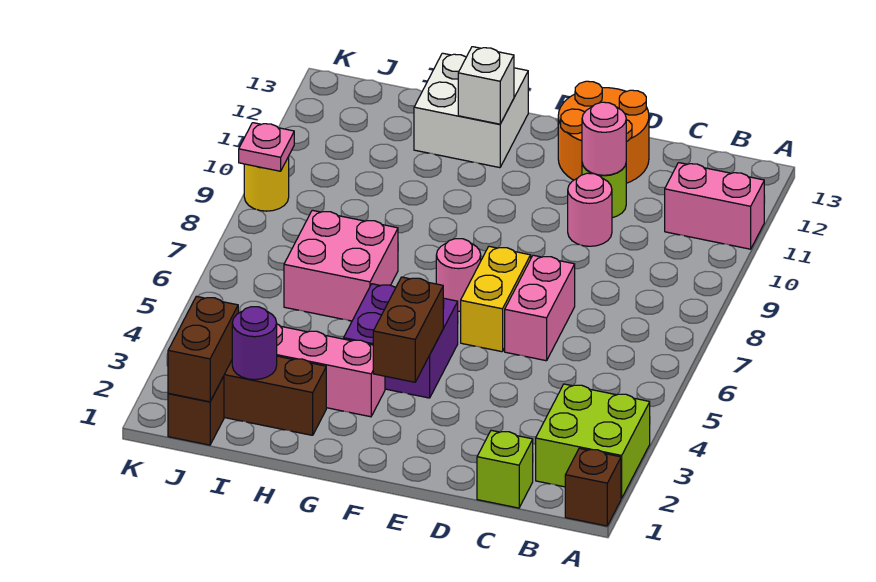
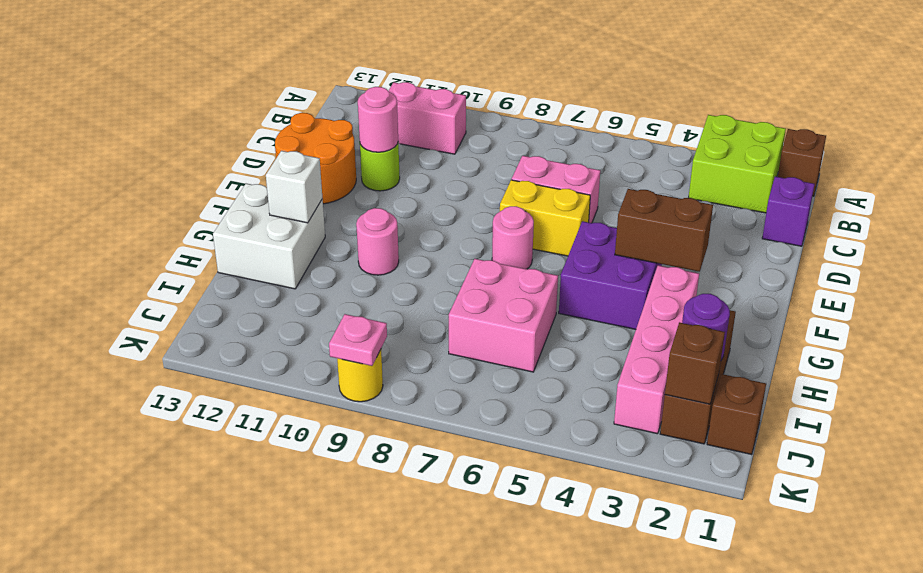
pink brick A11:B11 level 1 -> pink brick B10:B11 level 1
lime brick C1 level 1 -> purple brick C1 level 1
pink round brick D10 level 1 -> pink round brick G10 level 1
brown brick J1:J2 level 2 -> brown brick J2 level 2

